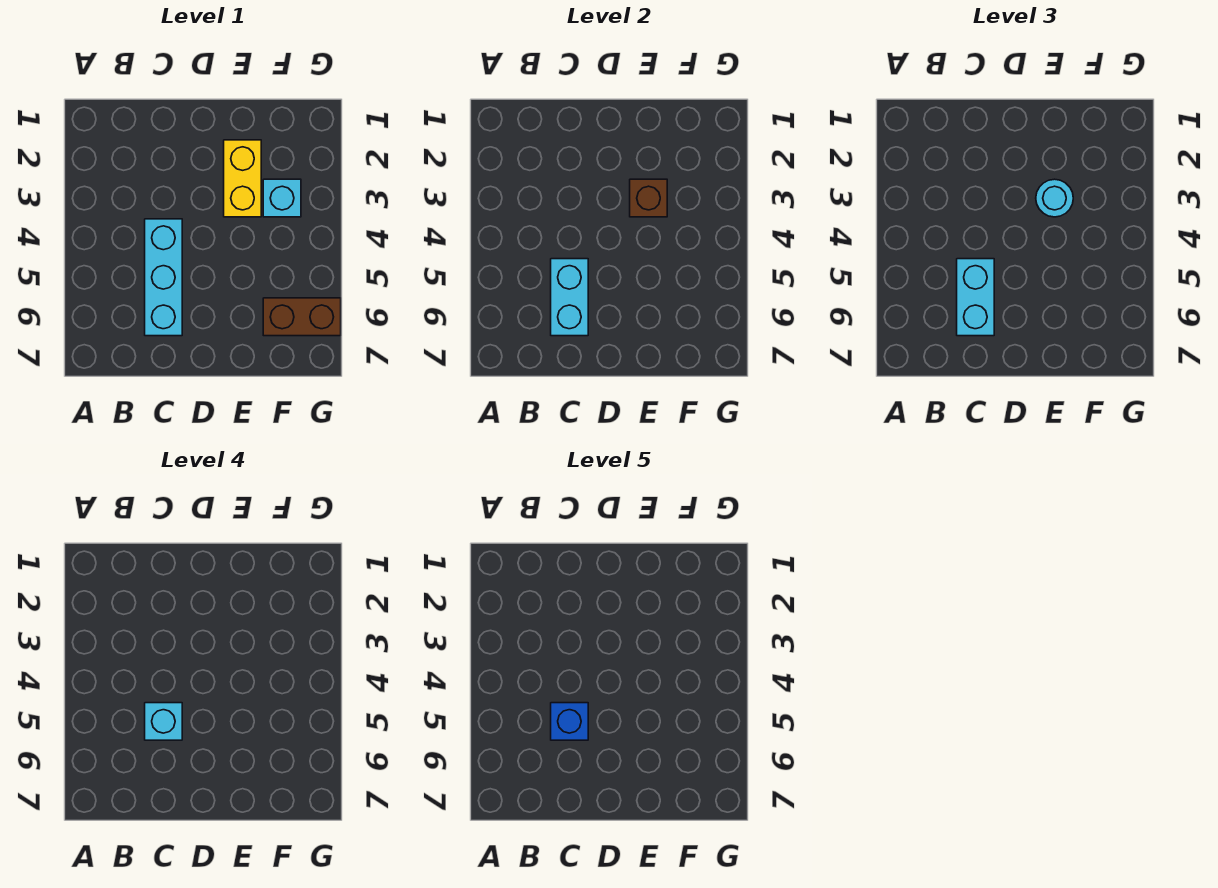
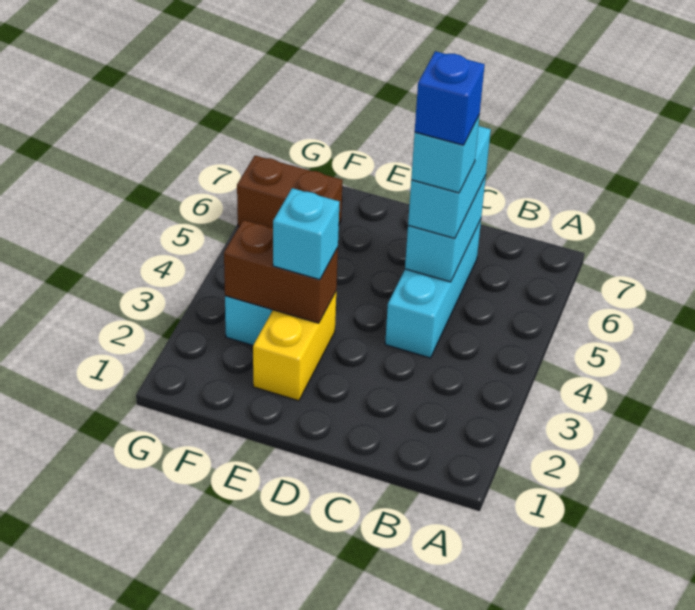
brown brick E3 level 2 -> brown brick E3:F3 level 2
cyan round brick E3 level 3 -> cyan brick E3 level 3

